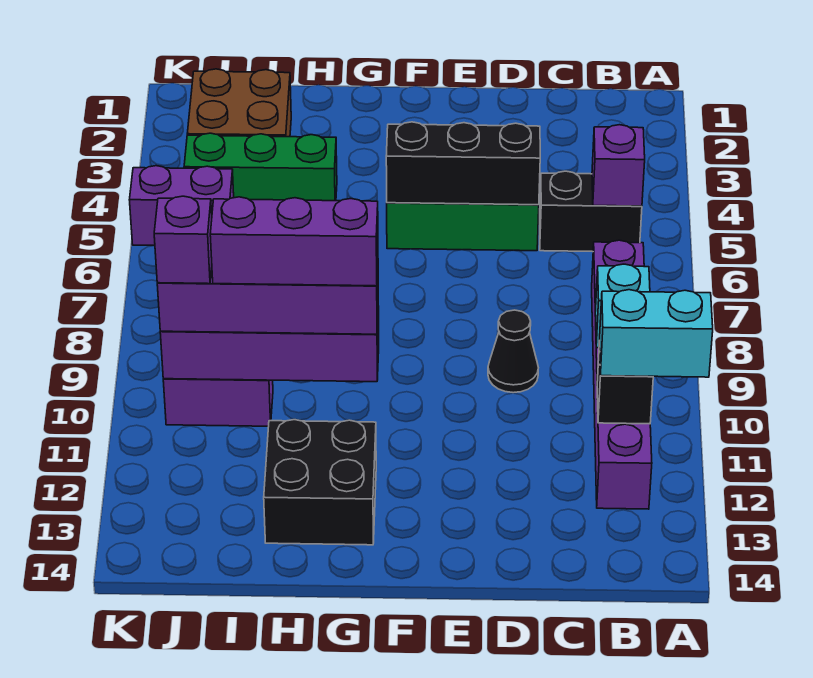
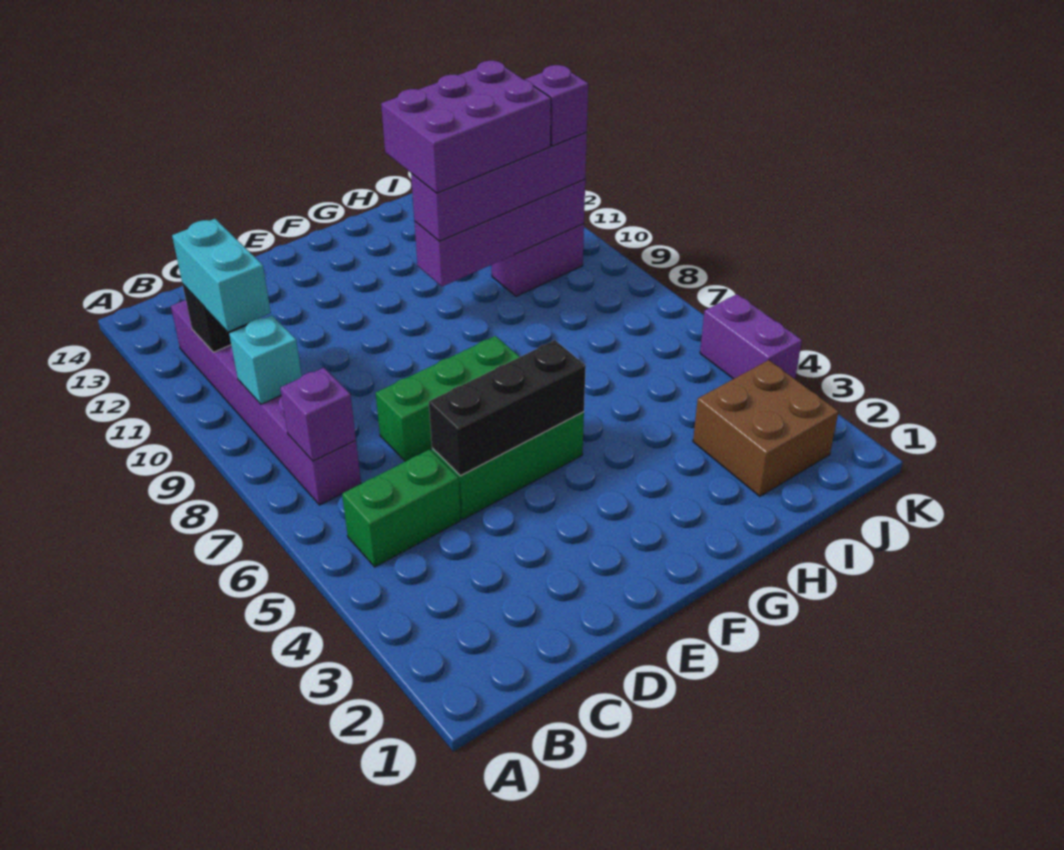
cyan brick A11:B11 level 3 -> cyan brick B10:B11 level 3
black brick B5:C5 level 1 -> green brick B5:C5 level 1
purple brick B5 level 2 -> purple brick B7 level 2
black cone D9 level 1 -> none
purple brick G10:I10 level 4 -> purple brick G10:I11 level 4
black brick G12:H13 level 1 -> none
green brick H4:J4 level 1 -> green brick D7:F7 level 1
purple brick J5:K5 level 1 -> purple brick K4:K5 level 1

